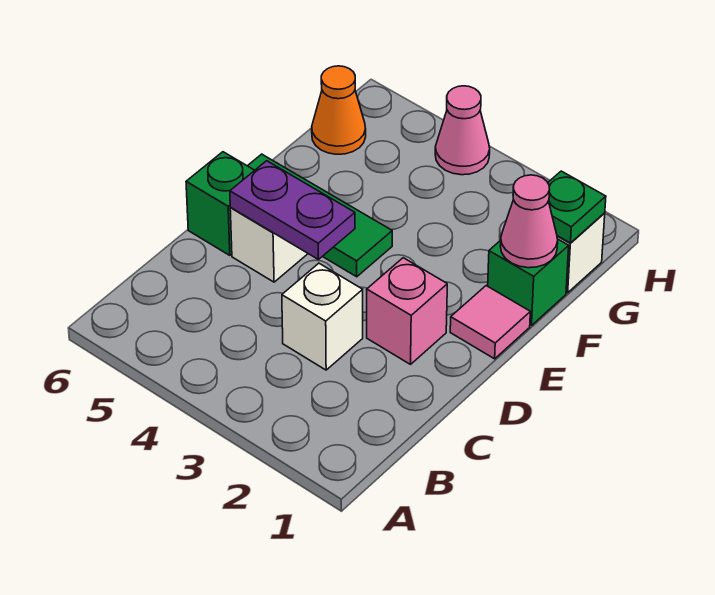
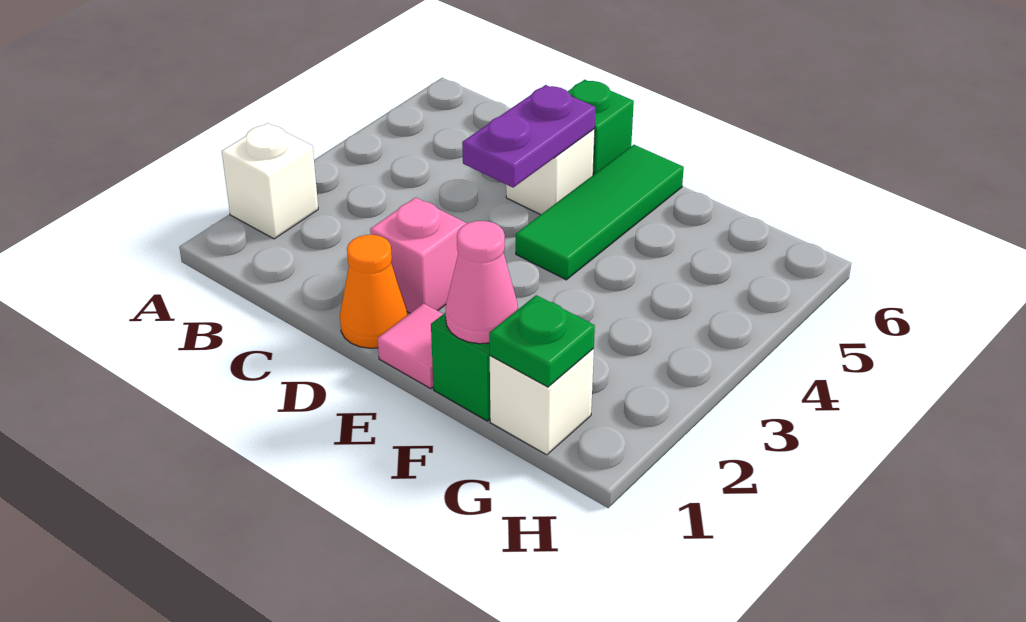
white brick C3 level 1 -> white brick A2 level 1
orange cone G6 level 1 -> orange cone D1 level 1
pink cone H4 level 1 -> none

